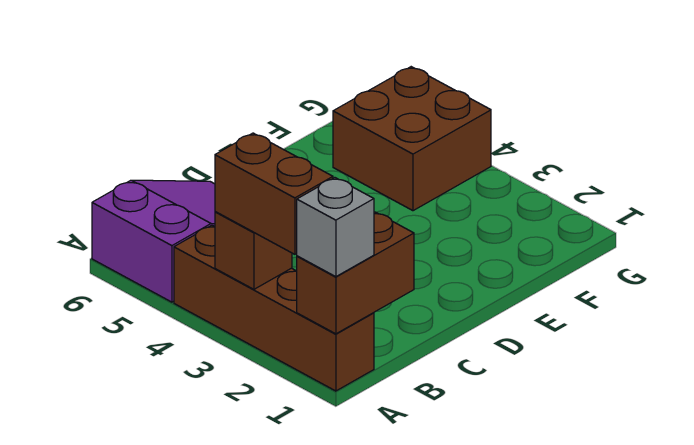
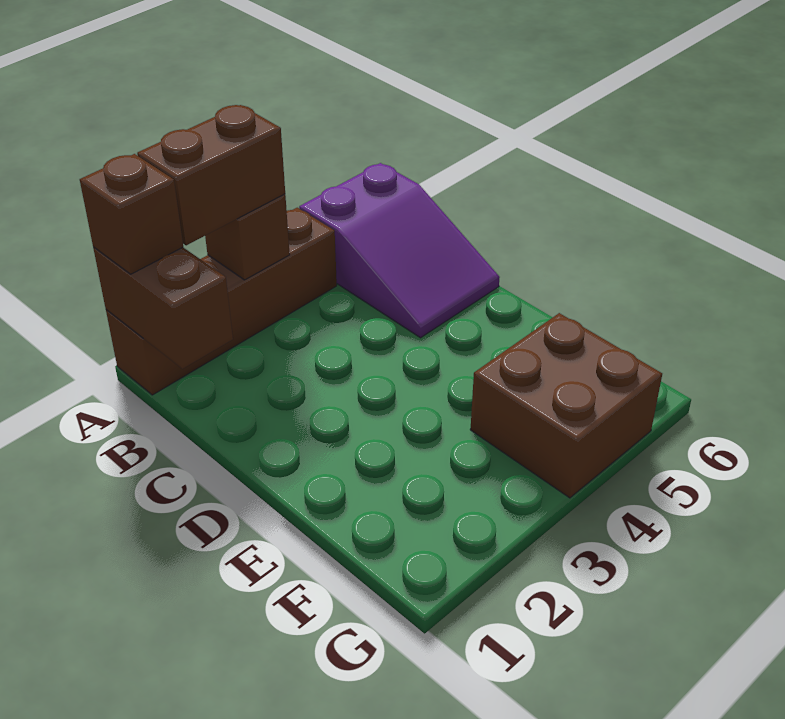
grey brick A1 level 3 -> brown brick A1 level 3

